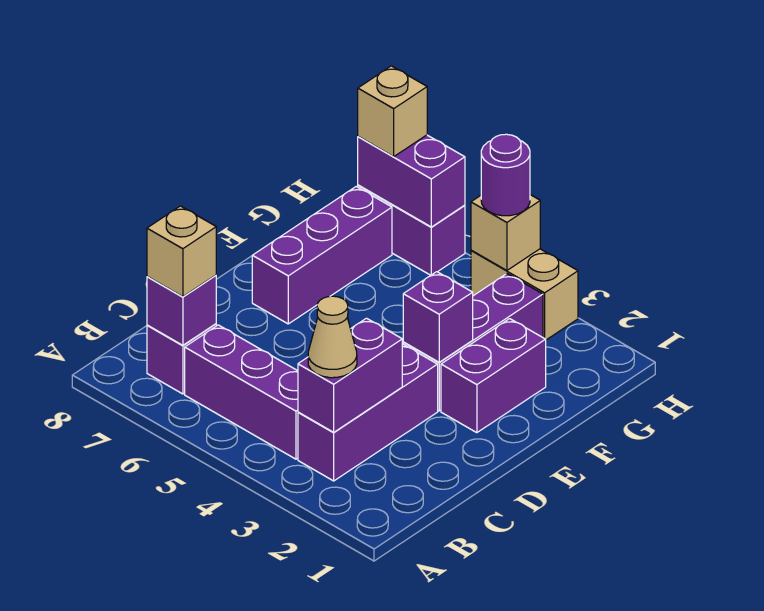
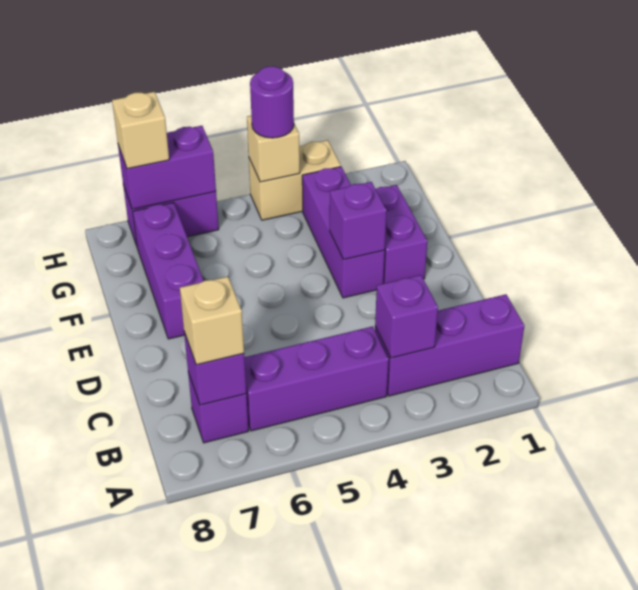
purple brick B3:D3 level 1 -> purple brick B1:B3 level 1
purple brick B3:C3 level 2 -> purple brick B3 level 2
tan cone B3 level 3 -> none

